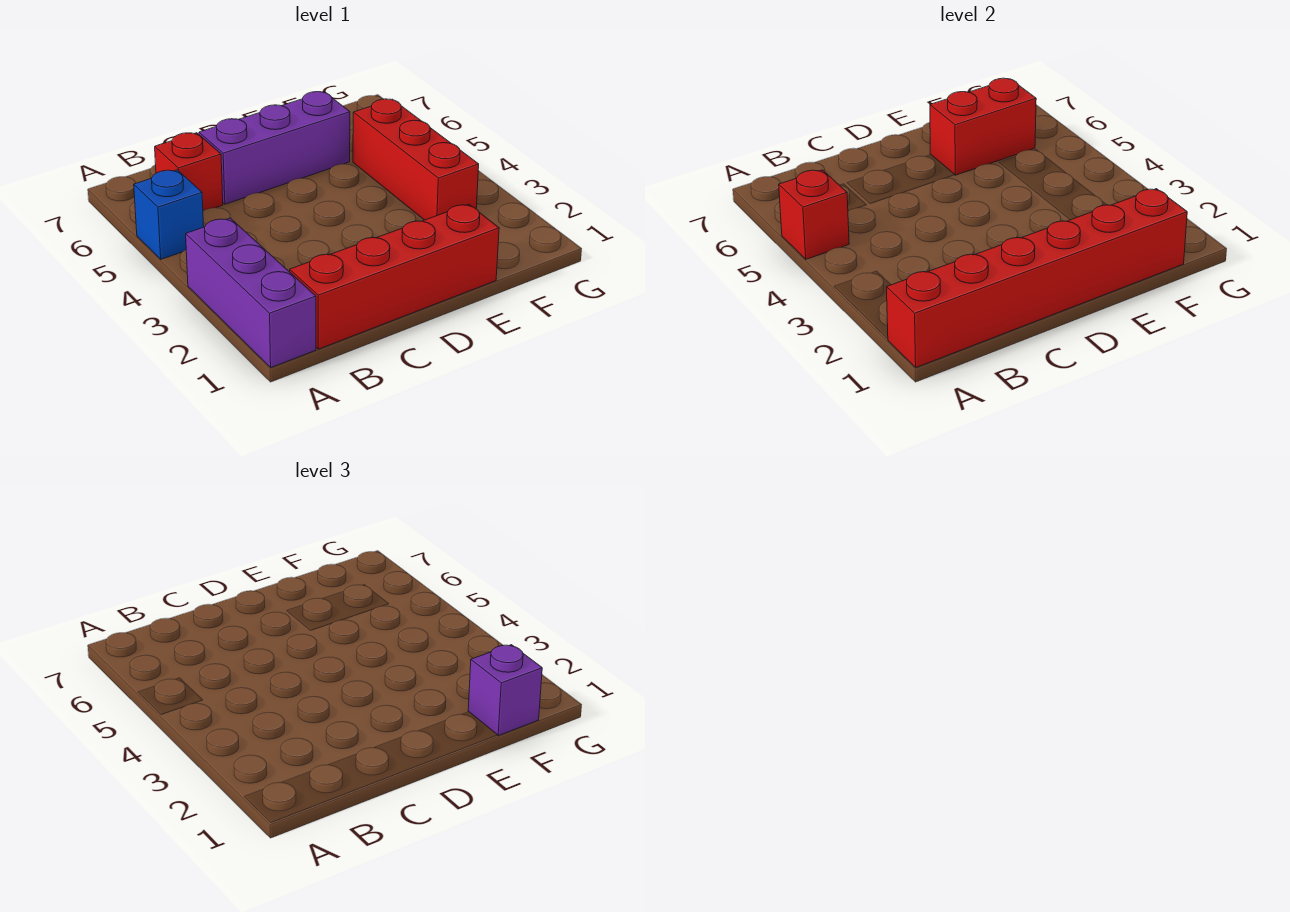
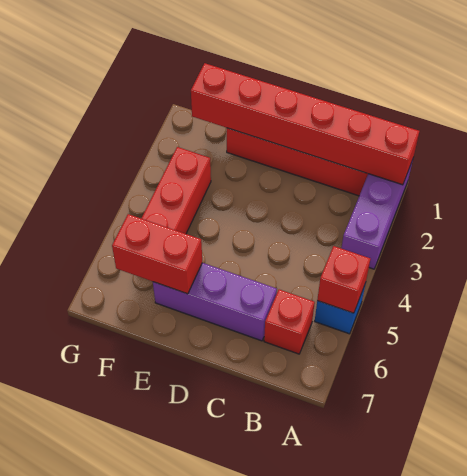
purple brick F1 level 3 -> none

